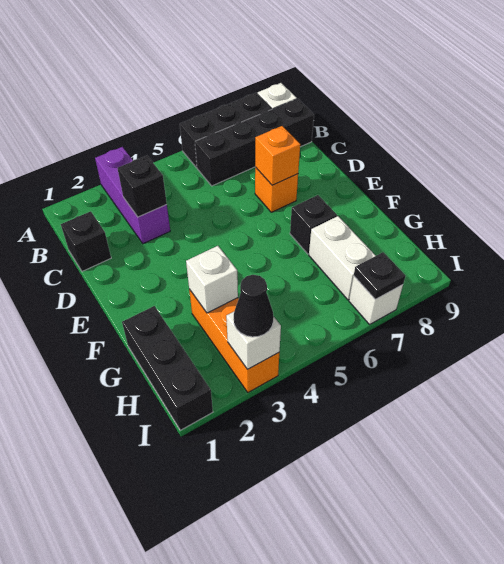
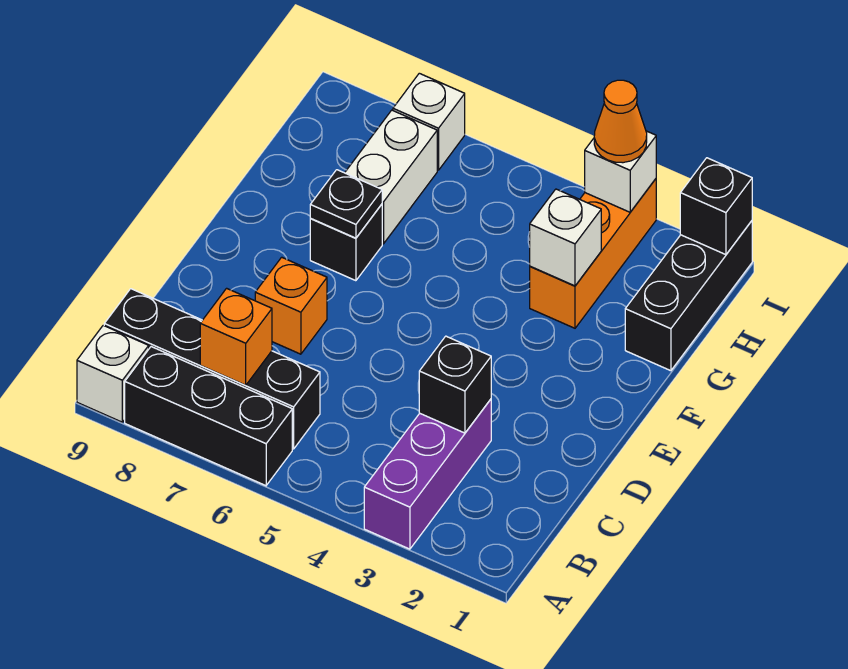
black brick C1 level 1 -> black brick I1 level 2
orange brick D7 level 2 -> orange brick B7 level 2
black cone I3 level 3 -> orange cone I3 level 3
black plate I7 level 2 -> black plate F7 level 2

